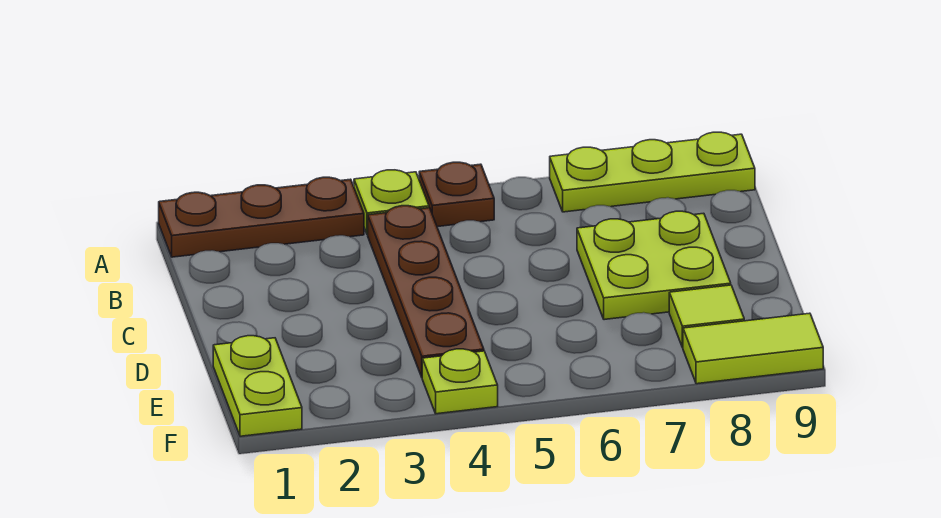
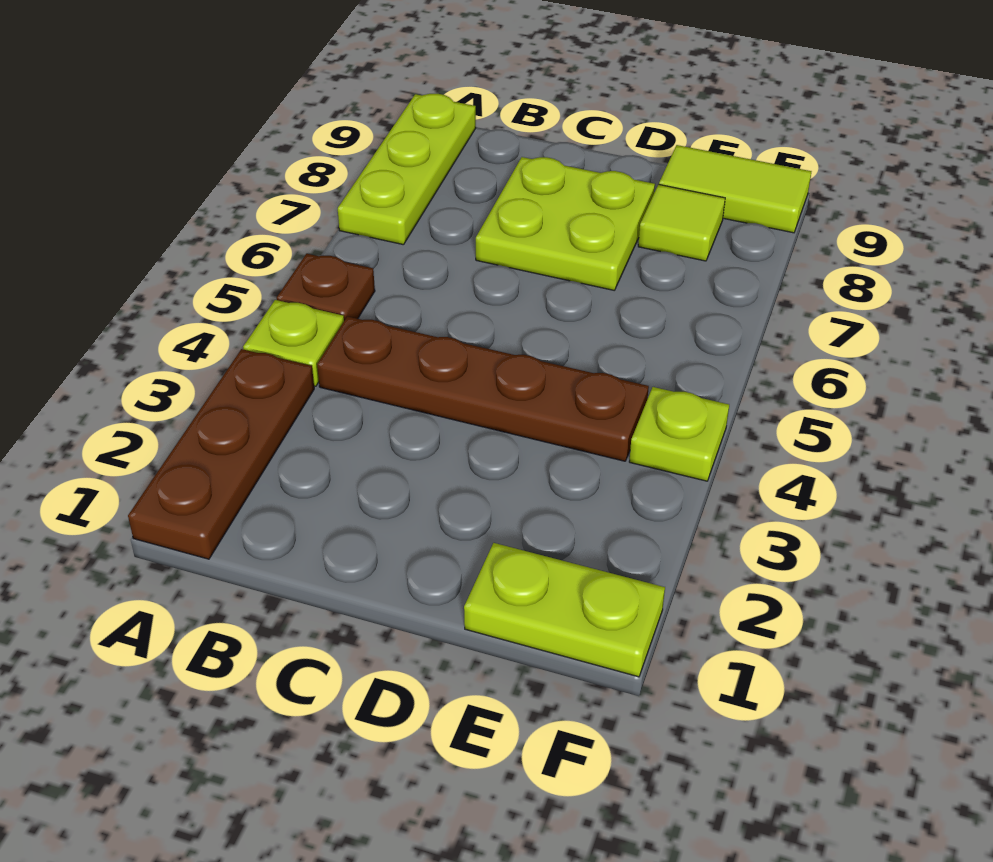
lime tile F8:F9 level 1 -> lime tile E9:F9 level 1

